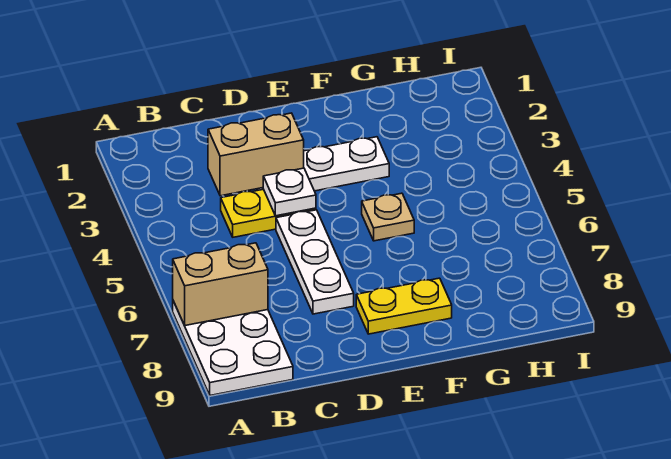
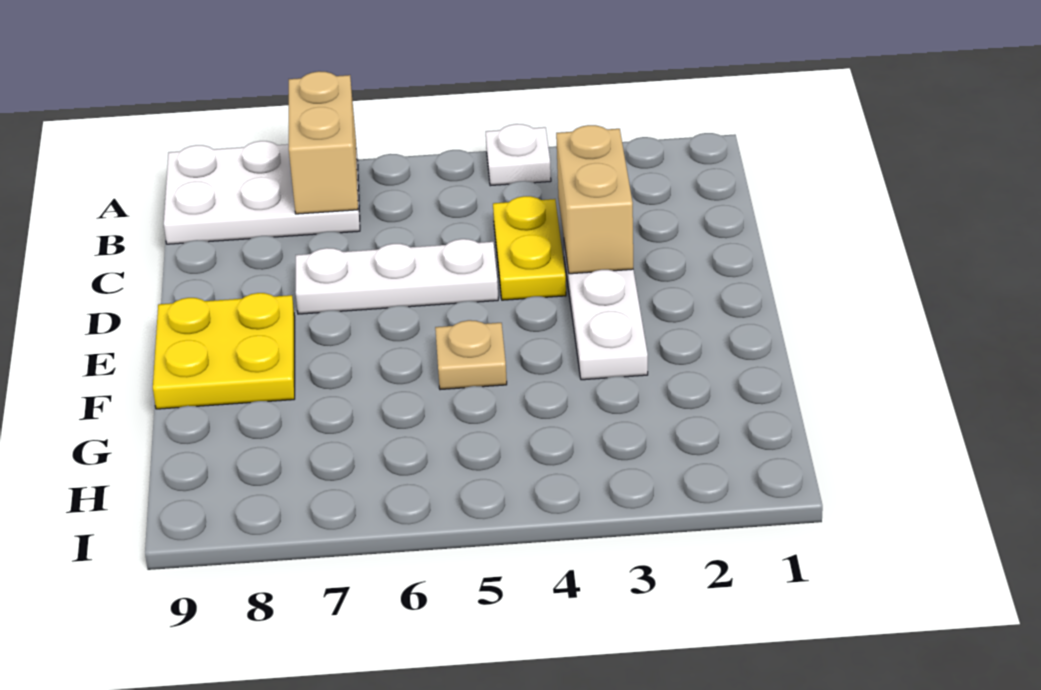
white plate D4 level 2 -> white plate A4 level 1
yellow plate E8:F8 level 1 -> yellow plate E8:F9 level 1

